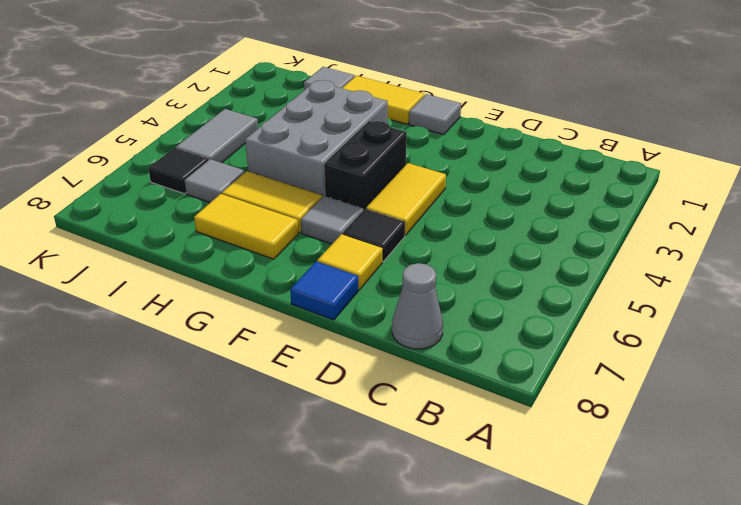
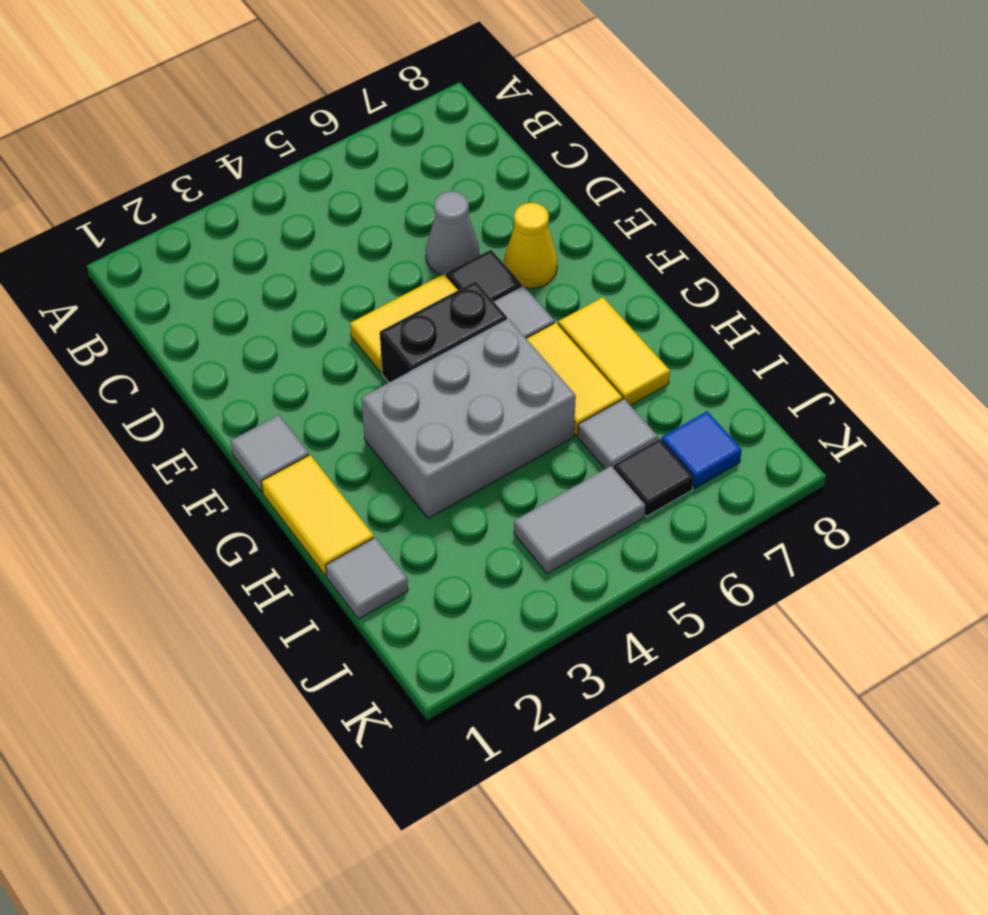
grey cone C8 level 1 -> grey cone D6 level 1
yellow tile E7 level 1 -> yellow cone E7 level 1
blue tile E8 level 1 -> blue tile J7 level 1

